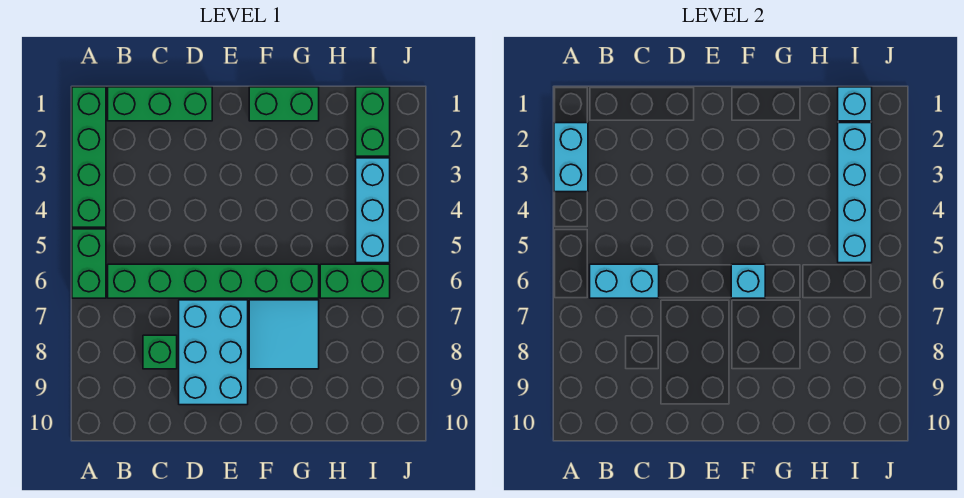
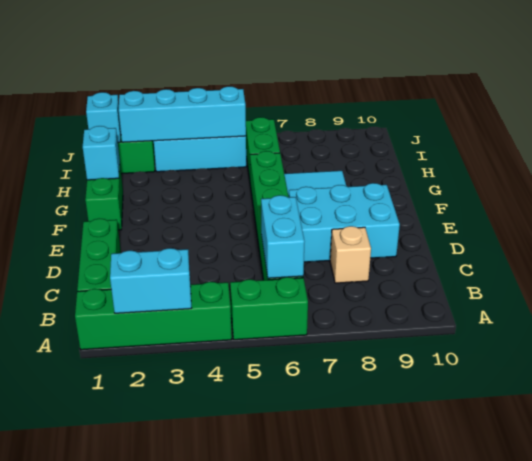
green brick C8 level 1 -> tan brick C8 level 1
cyan brick F6 level 2 -> cyan brick G1 level 2

